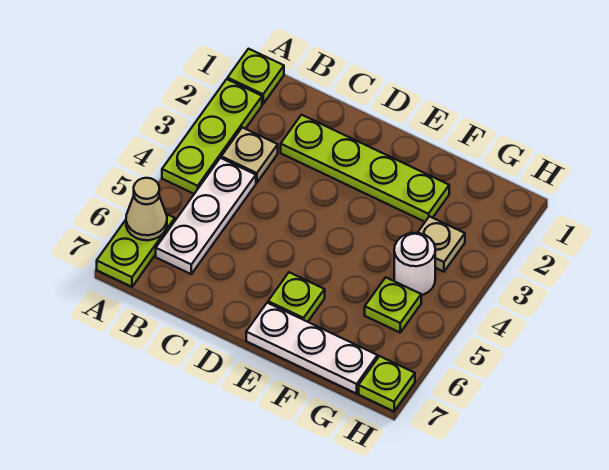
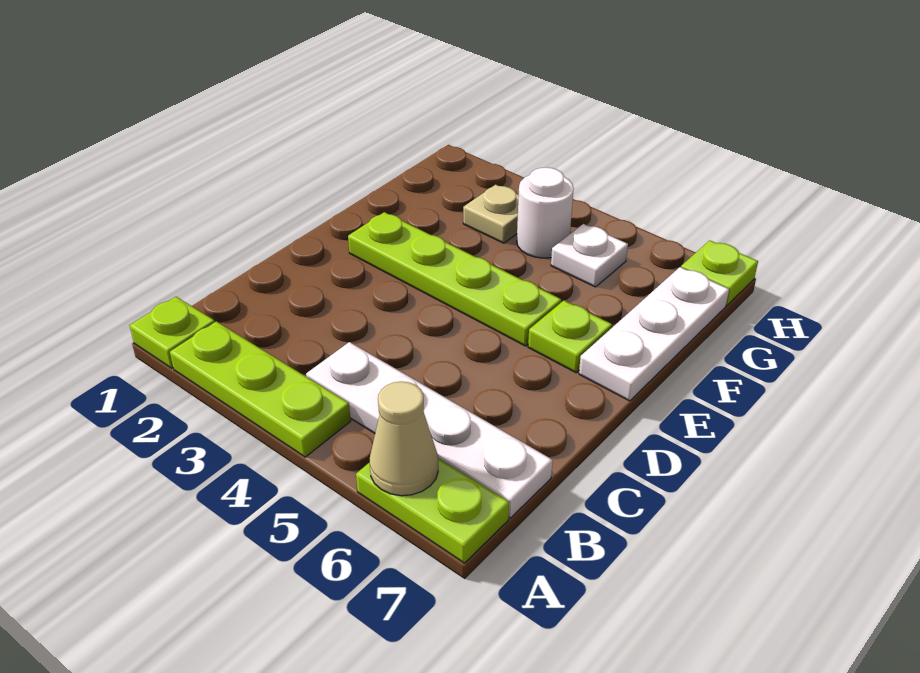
tan plate B3 level 1 -> none
white plate B4:B6 level 1 -> white plate B4:B7 level 1
lime plate C2:F2 level 1 -> lime plate E2:E5 level 1
lime plate G5 level 1 -> white plate G5 level 1

